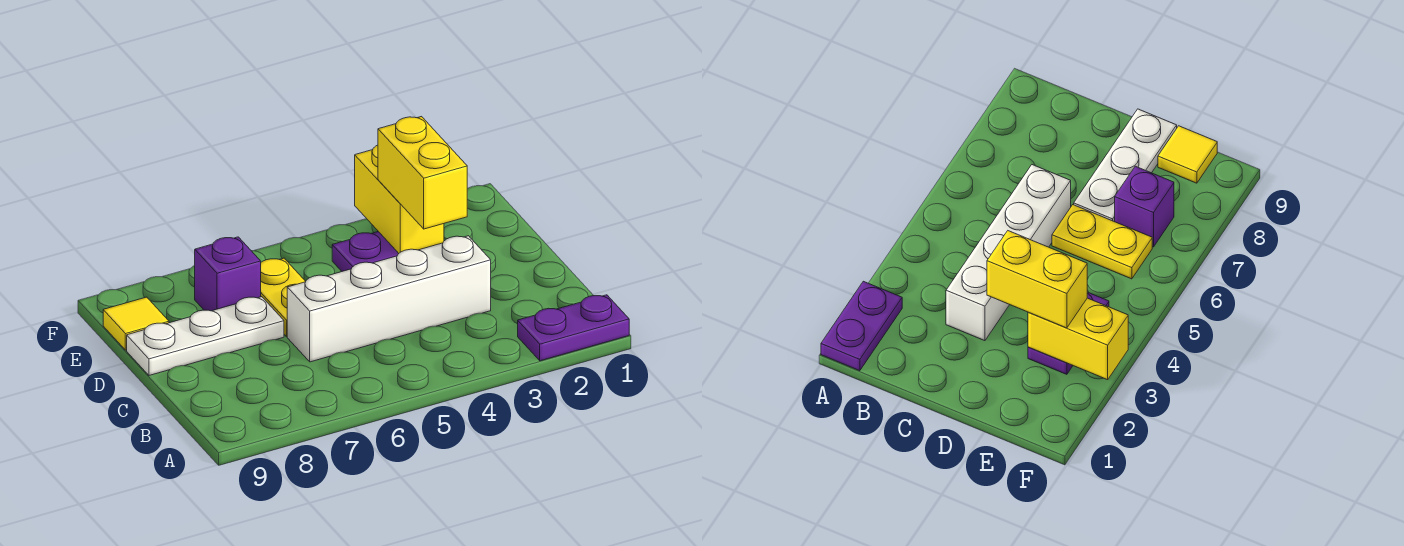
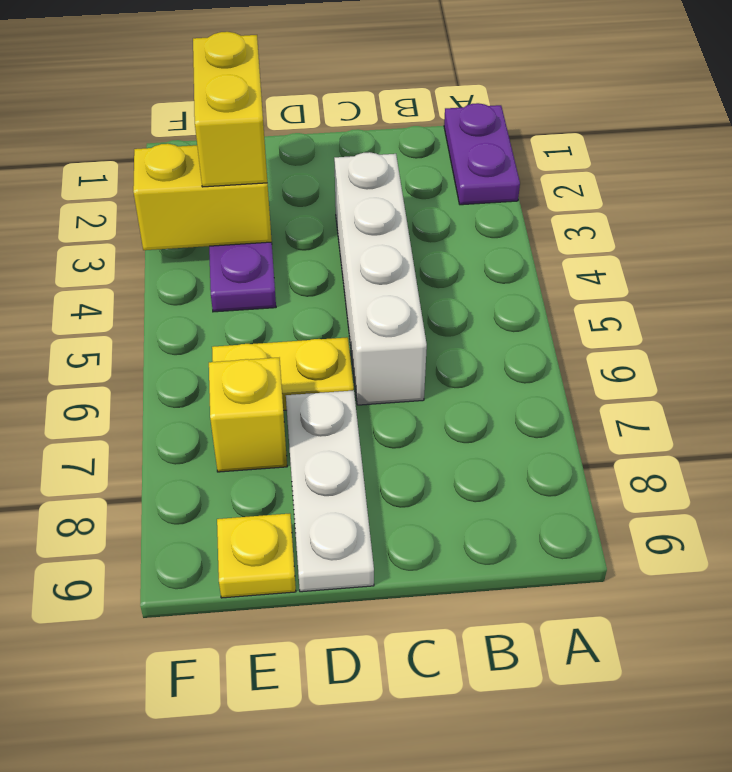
yellow brick D3:E3 level 3 -> yellow brick E2:E3 level 3
purple brick E7 level 1 -> yellow brick E7 level 1
yellow tile E9 level 1 -> yellow plate E9 level 1

